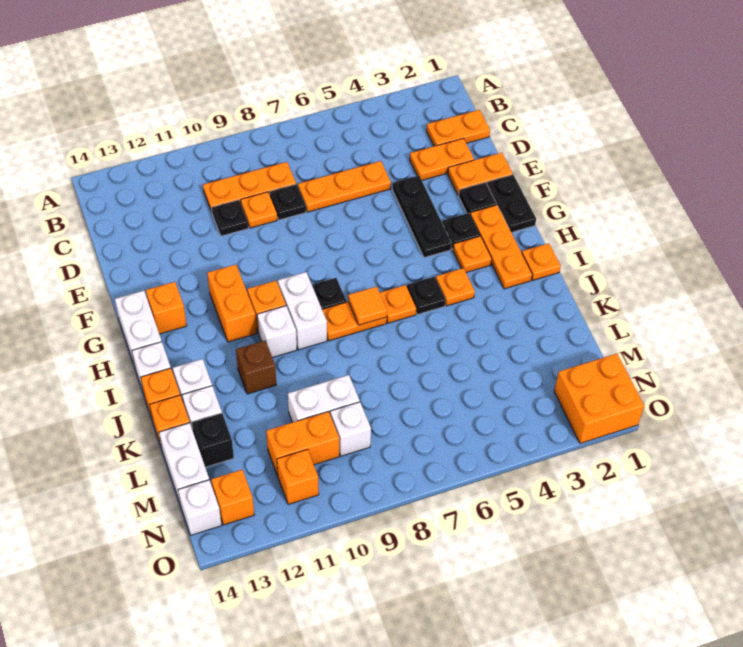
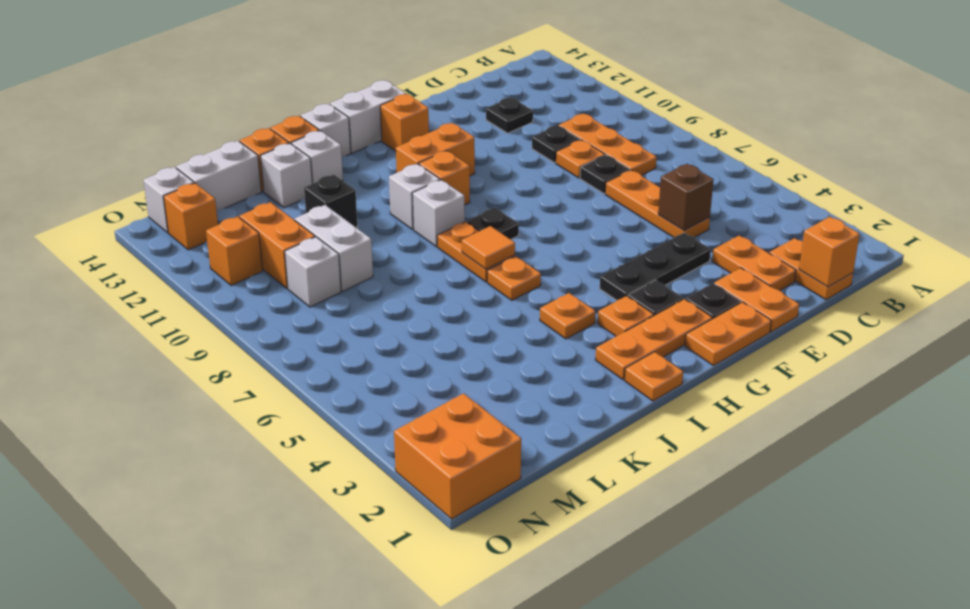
none -> orange brick C1 level 2
black plate F1:G1 level 1 -> orange plate F1:G1 level 1
white brick H9:I9 level 1 -> white brick I9 level 1
black plate I5 level 1 -> black plate D12 level 1
brown brick J11 level 1 -> brown brick D5 level 2
black brick L13 level 1 -> black brick K11 level 1

